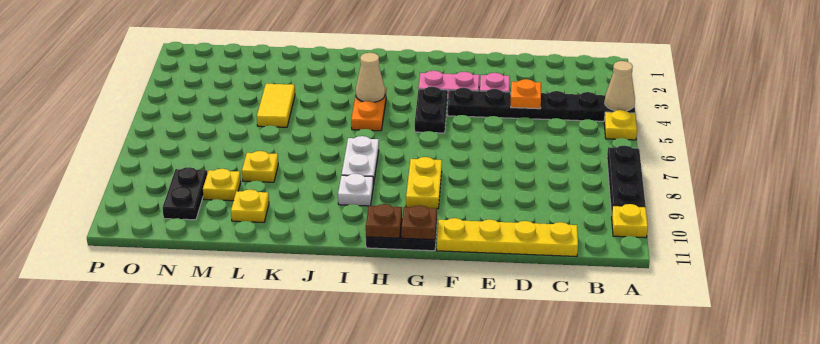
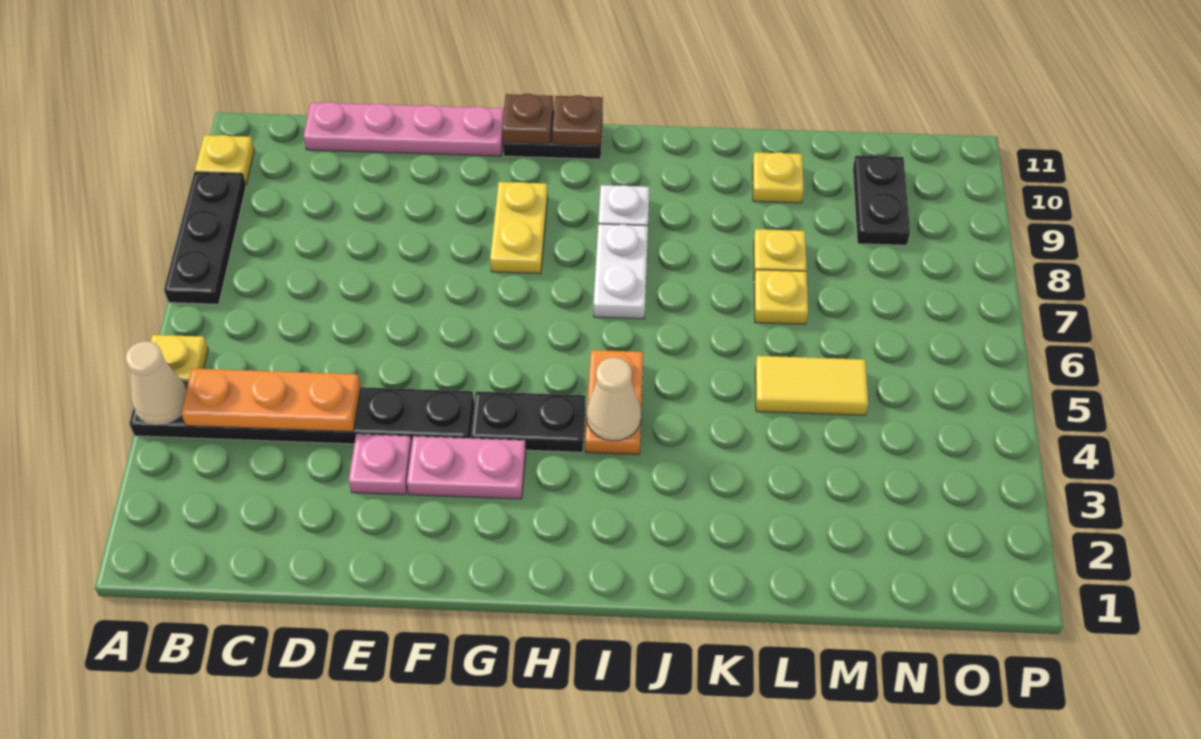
yellow plate C11:F11 level 1 -> pink plate C11:F11 level 1
orange plate D4 level 2 -> orange plate B4:D4 level 2
black plate G4:G5 level 1 -> black plate G4:H4 level 1
yellow tile L4:L5 level 1 -> yellow tile L5:M5 level 1
yellow plate M9 level 1 -> yellow plate L7 level 1

